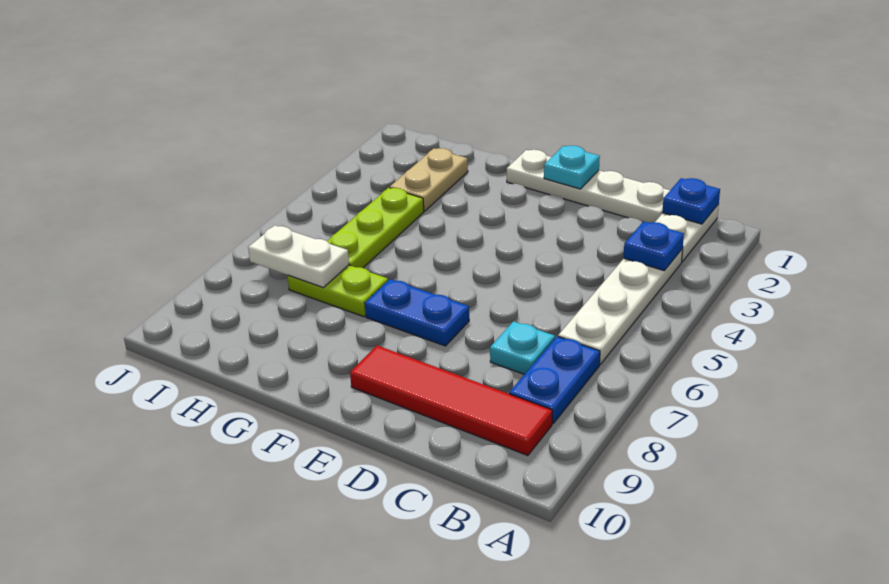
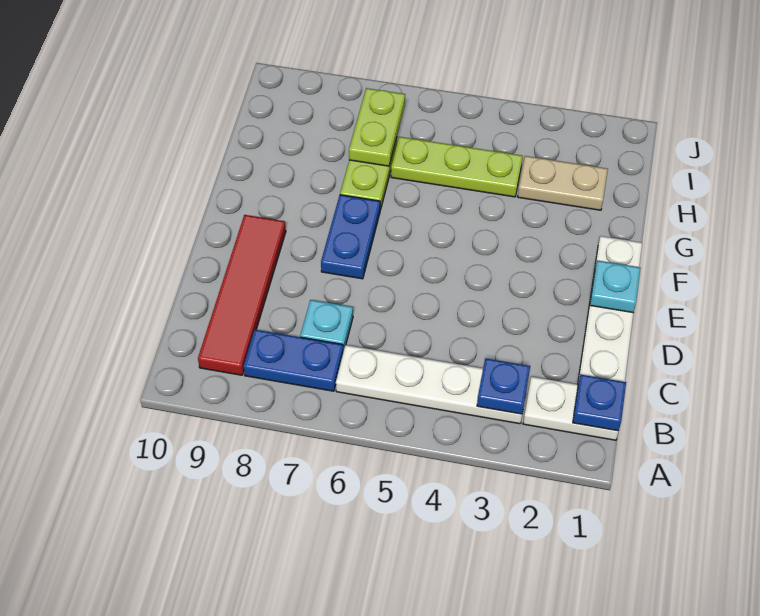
white plate H7:I7 level 2 -> lime plate H7:I7 level 2

